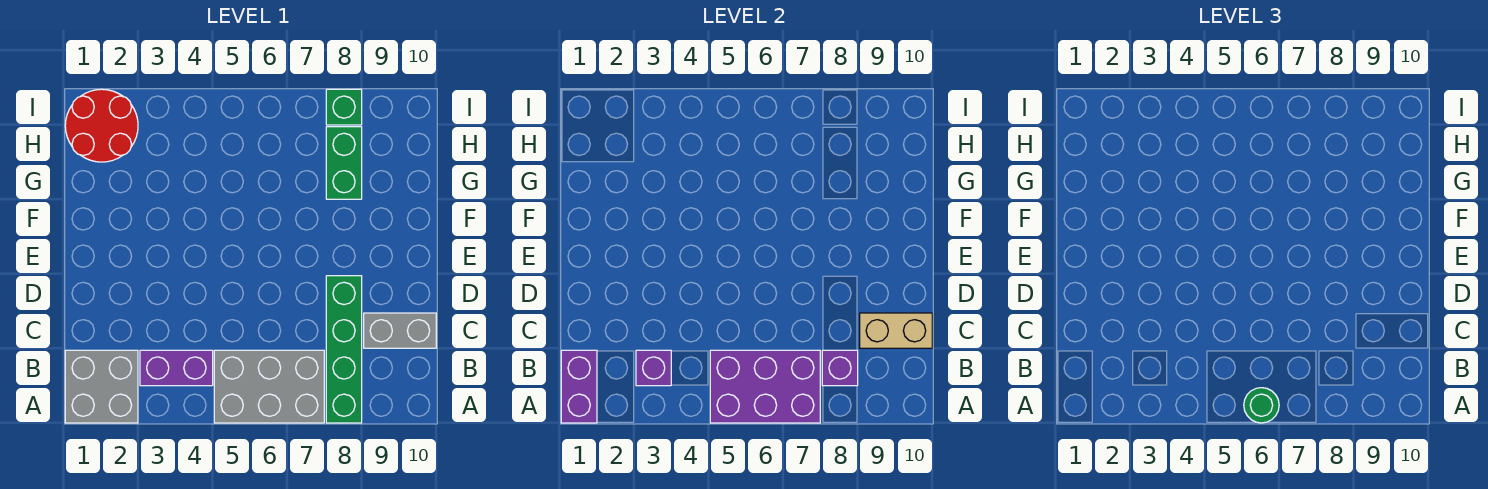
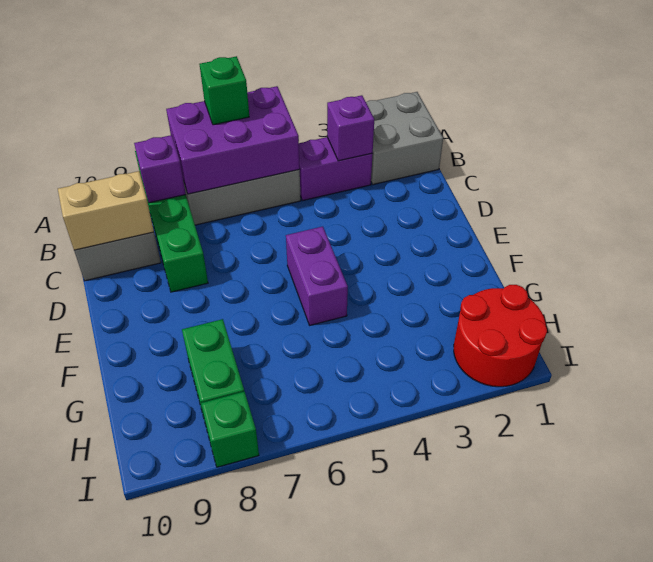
purple brick A1:B1 level 2 -> purple brick E5:F5 level 1
green round brick A6 level 3 -> green brick A6 level 3

